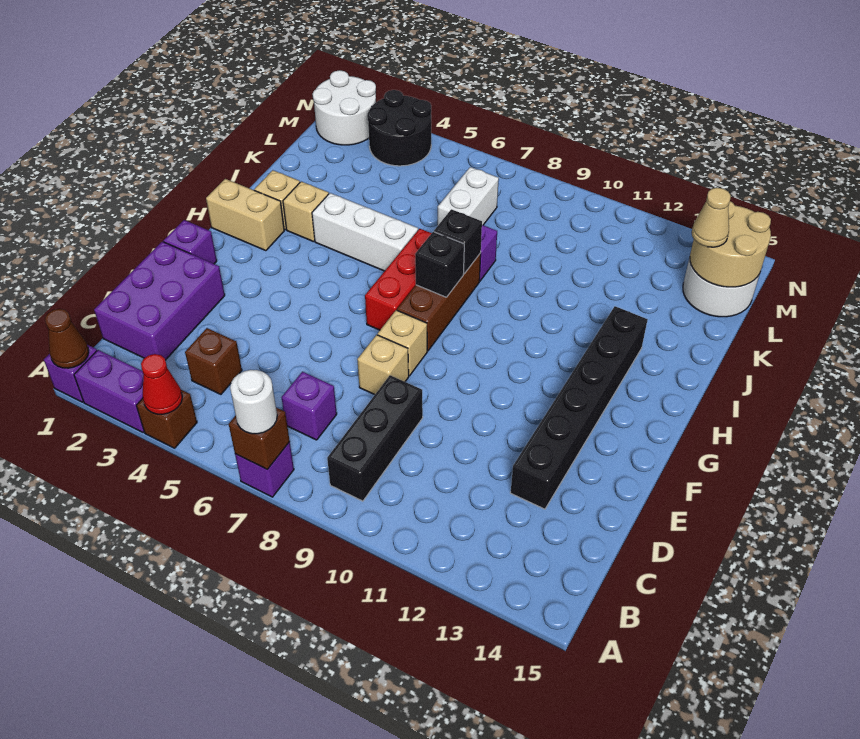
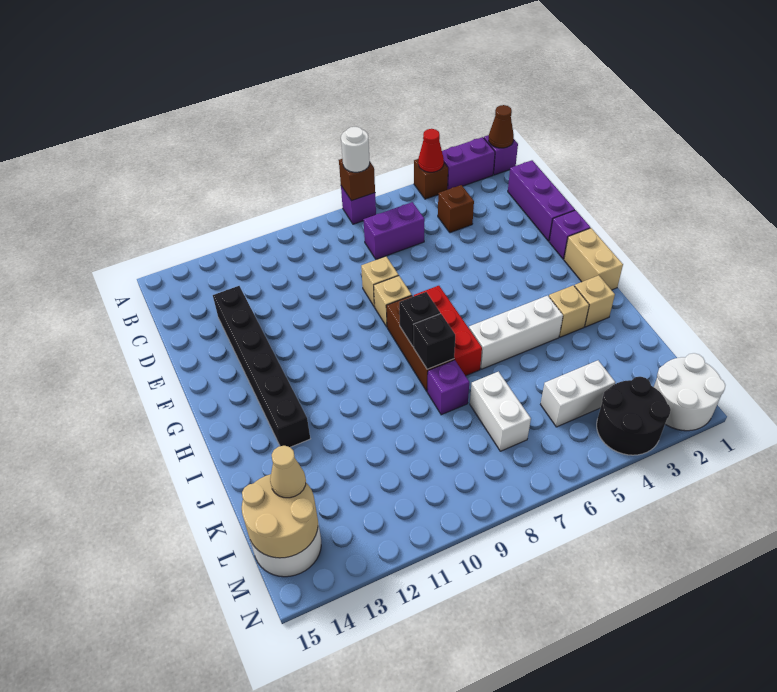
black brick B9:D9 level 1 -> none
purple brick C1:E2 level 1 -> purple brick C1:E1 level 1
purple brick C7 level 1 -> purple brick C6:C7 level 1
tan brick H1:H2 level 1 -> tan brick G1:H1 level 1
none -> white brick L4:L5 level 1

